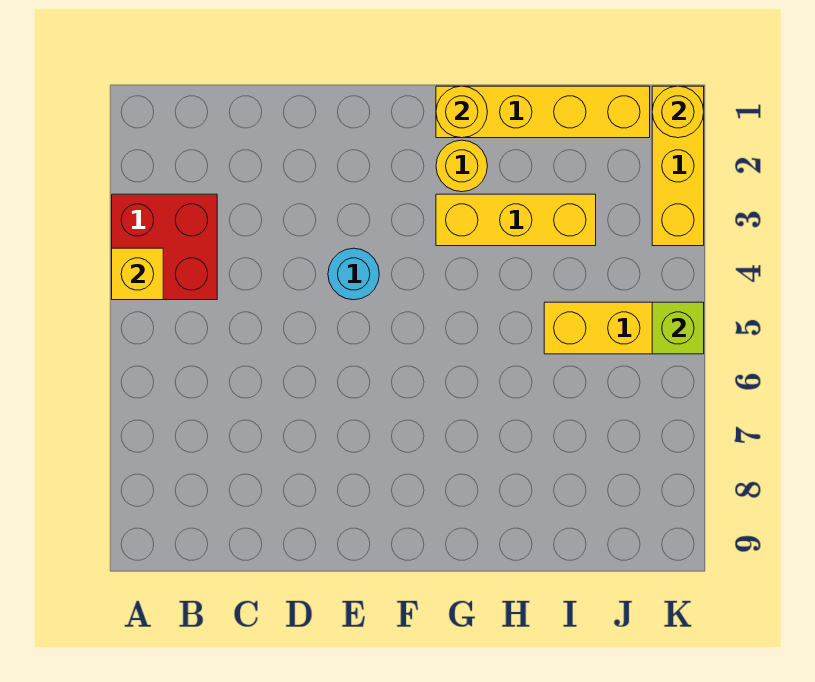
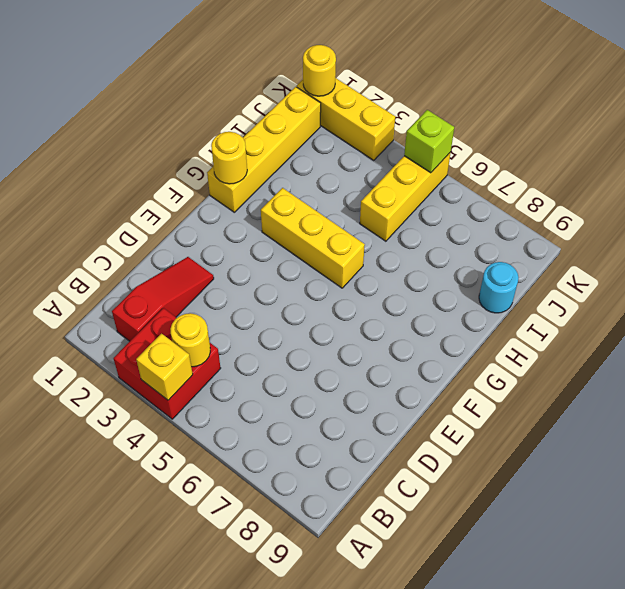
none -> red slope B2:D2 level 1 top B
cyan round brick E4 level 1 -> cyan round brick I9 level 1
yellow round brick G2 level 1 -> yellow round brick B4 level 2
yellow brick G3:I3 level 1 -> yellow brick G3:G5 level 1

